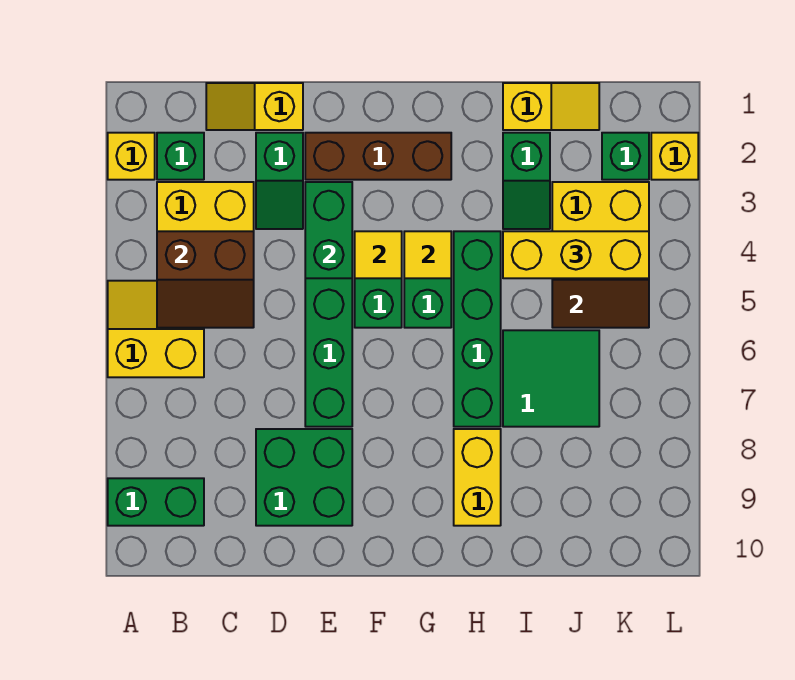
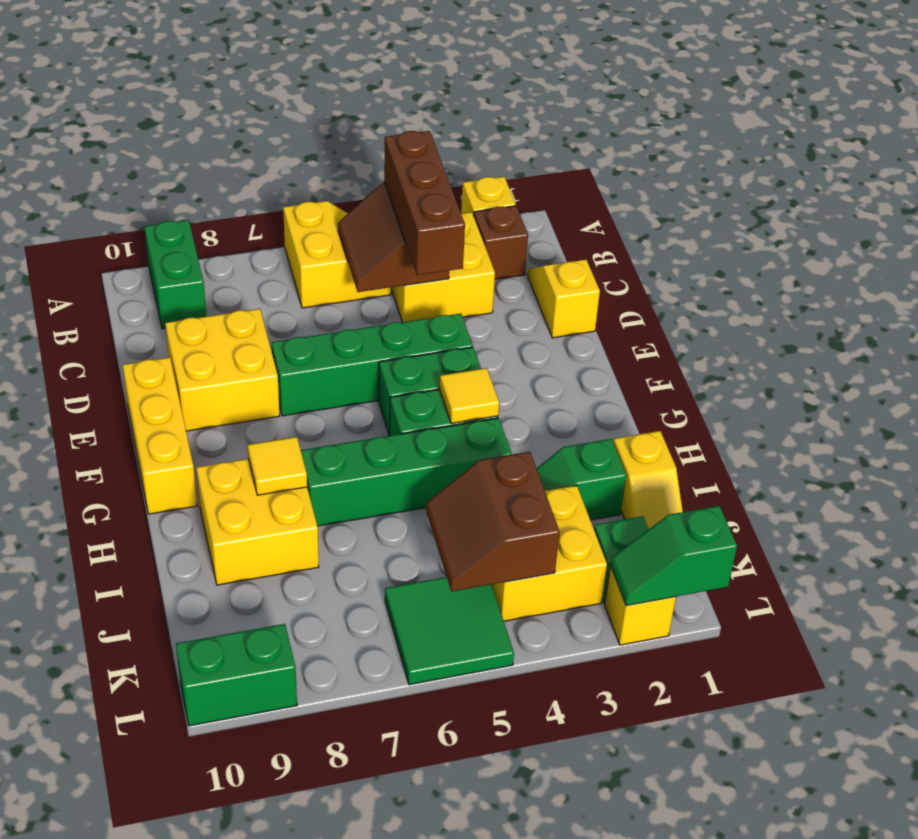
green brick B2 level 1 -> brown brick B2 level 1
green slope D2:D3 level 1 top 2 -> green slope L1:L2 level 2 top 1
green brick D8:E9 level 1 -> yellow brick D8:E9 level 1
brown brick E2:G2 level 1 -> brown brick B4:D4 level 3
green brick E3:E4 level 2 -> green brick L9:L10 level 1
yellow tile F4 level 2 -> yellow tile H8 level 2
yellow brick H8:H9 level 1 -> yellow brick H8:I9 level 1
yellow brick I4:K4 level 3 -> yellow brick E10:G10 level 1
green tile I6:J7 level 1 -> green tile K5:L6 level 1

